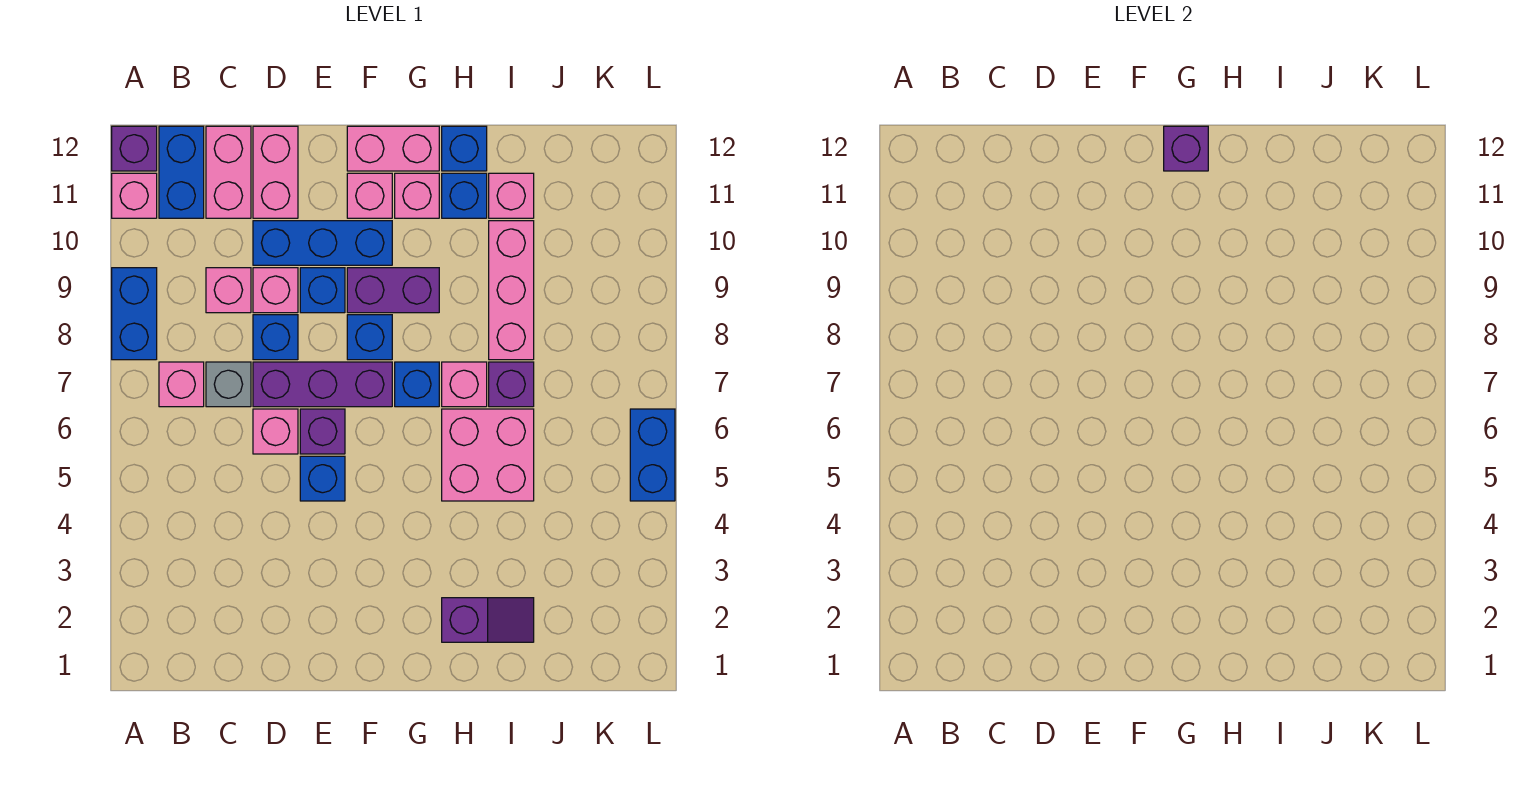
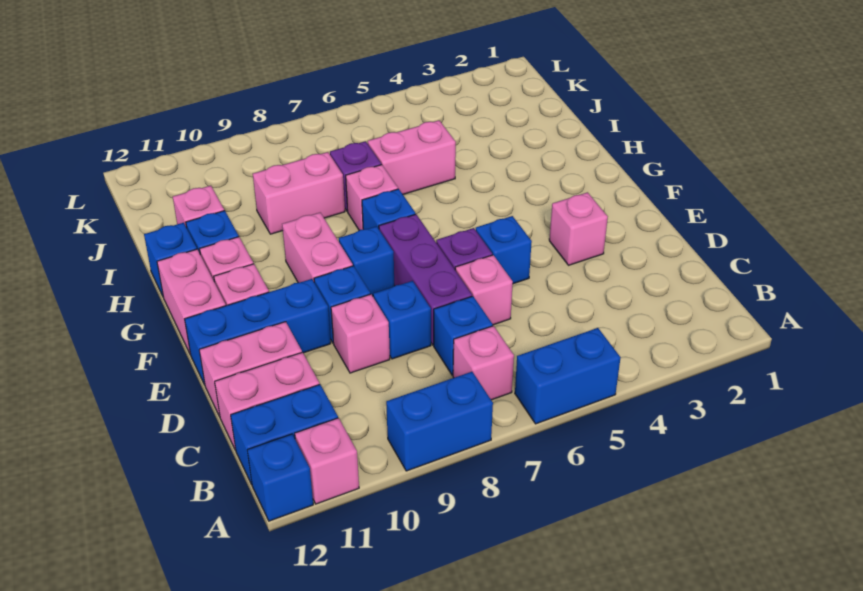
purple brick A12 level 1 -> blue brick A12 level 1
grey brick C7 level 1 -> blue brick C7 level 1
pink brick C9 level 1 -> pink brick E3 level 1
blue brick D10:F10 level 1 -> blue brick E10:E12 level 1
purple brick F9:G9 level 1 -> pink brick F9:G9 level 1
purple brick G12 level 2 -> none
purple slope H2:I2 level 1 top H -> none
pink brick H5:I6 level 1 -> pink brick I5:I6 level 1
pink brick I8:I10 level 1 -> pink brick I8:I9 level 1
blue brick L5:L6 level 1 -> blue brick A5:A6 level 1

